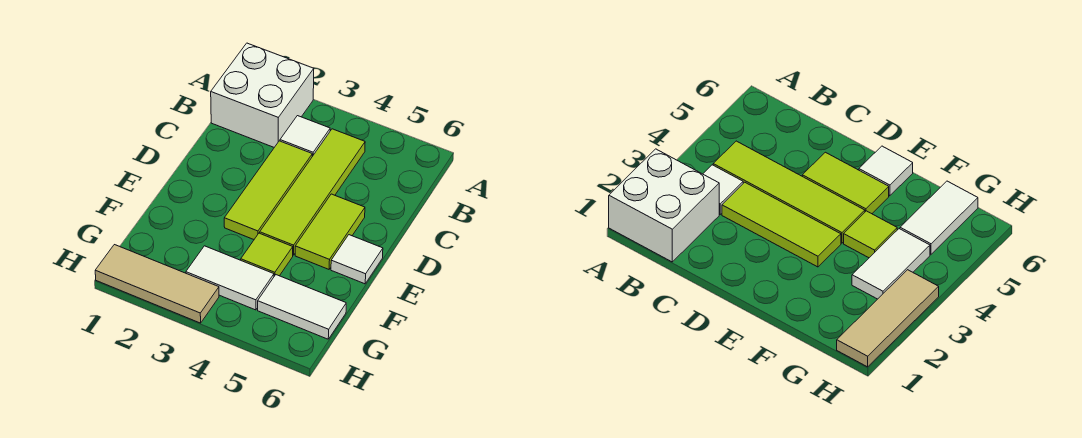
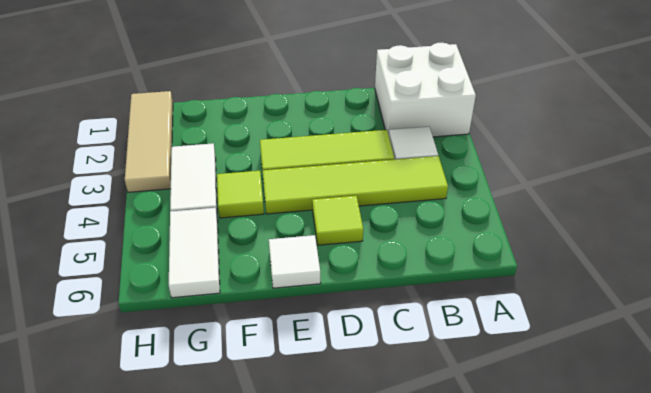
lime tile D5:E5 level 1 -> lime tile D5 level 1

